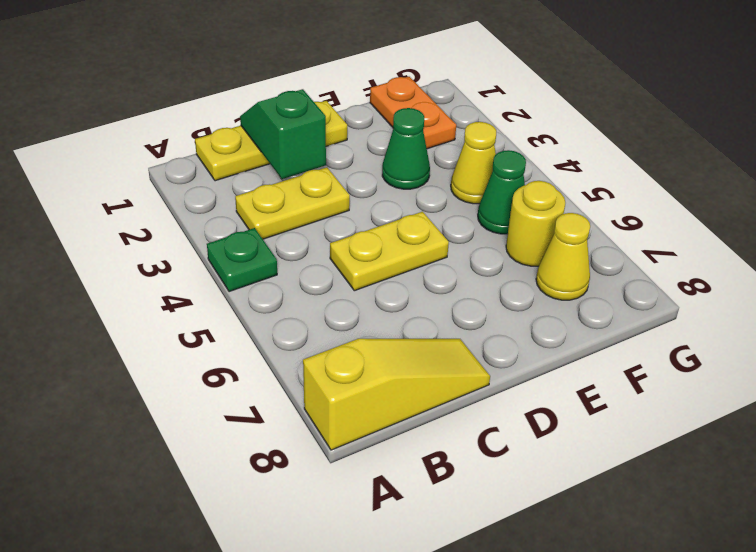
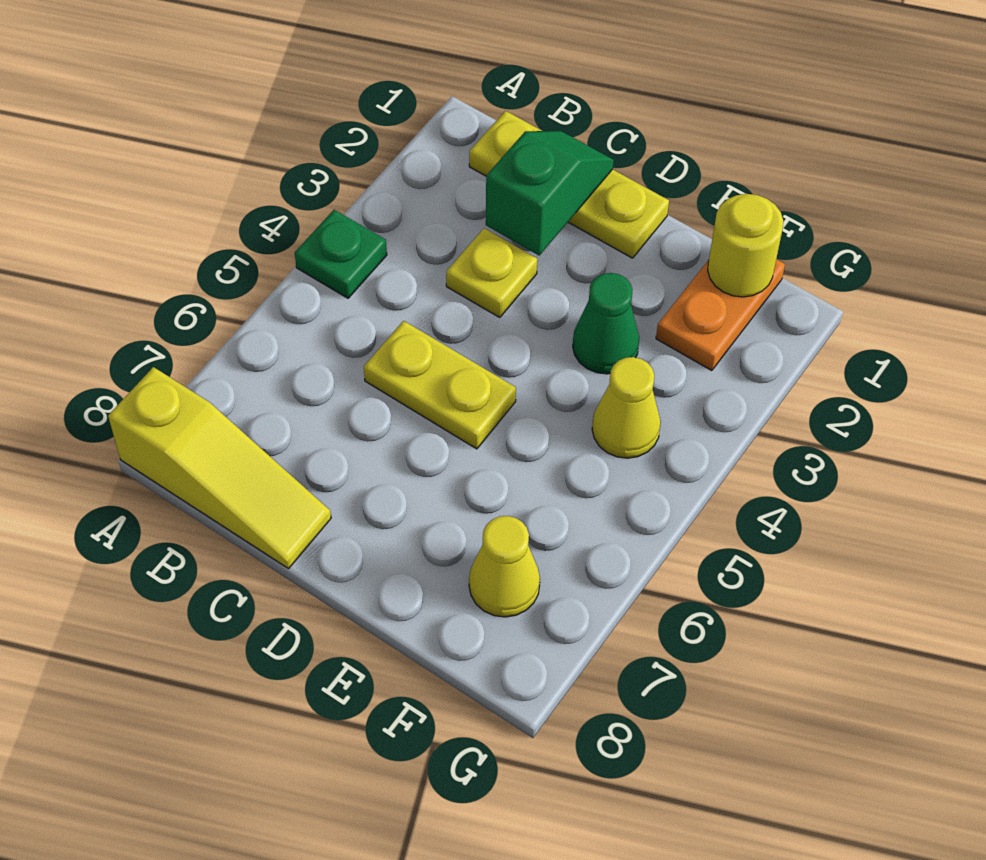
yellow plate B3:C3 level 1 -> yellow plate C3 level 1
green cone F5 level 1 -> none
yellow round brick F6 level 1 -> yellow round brick F1 level 2

